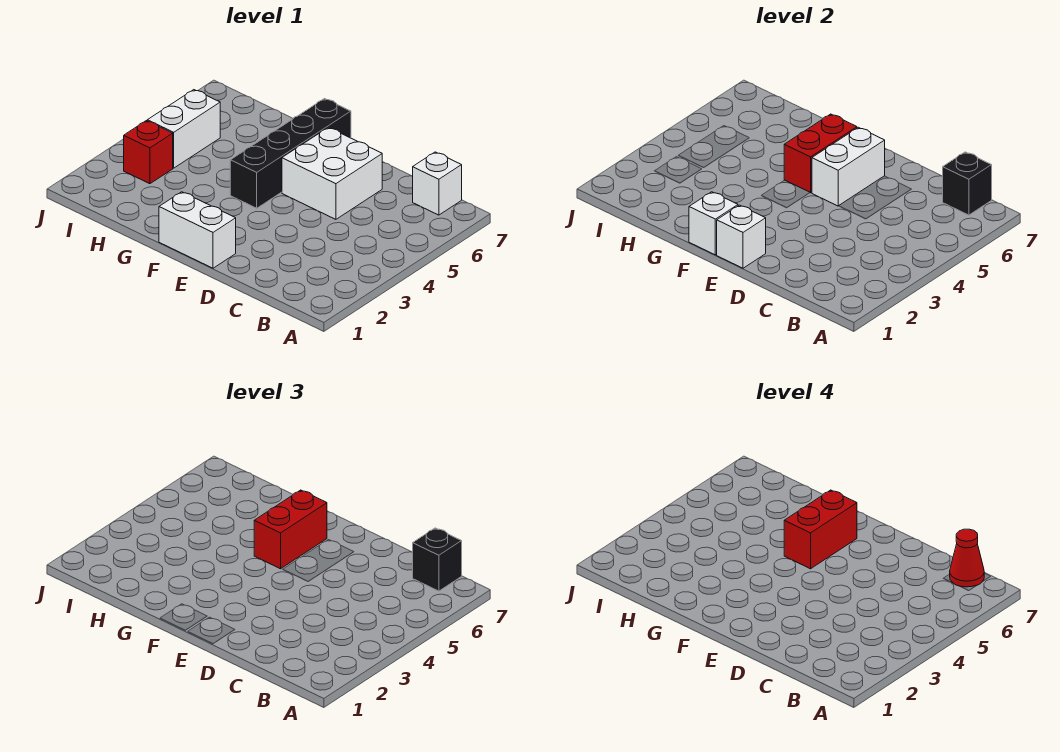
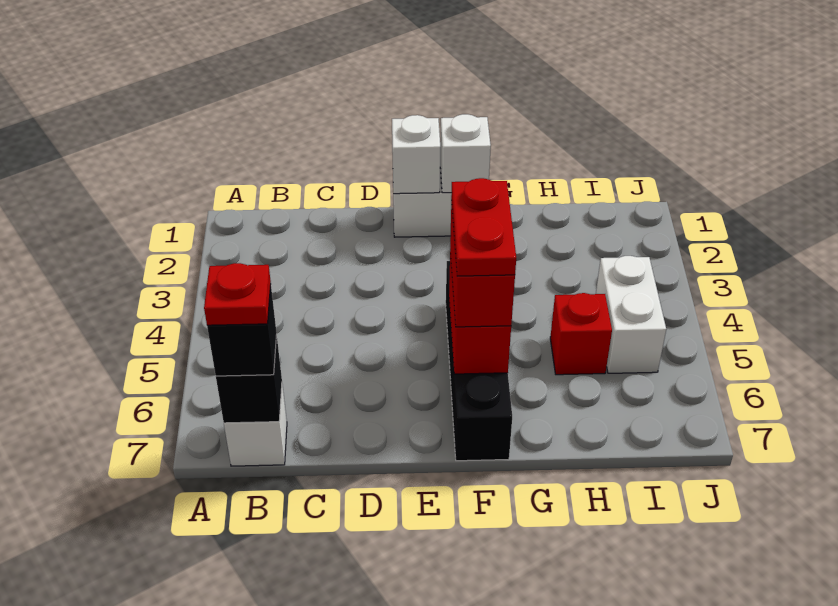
red cone B7 level 4 -> red plate B7 level 4
white brick D5:E6 level 1 -> none
white brick E5:E6 level 2 -> none
red brick F5:F6 level 4 -> red plate F5:F6 level 4
red brick I3 level 1 -> red brick H5 level 1

